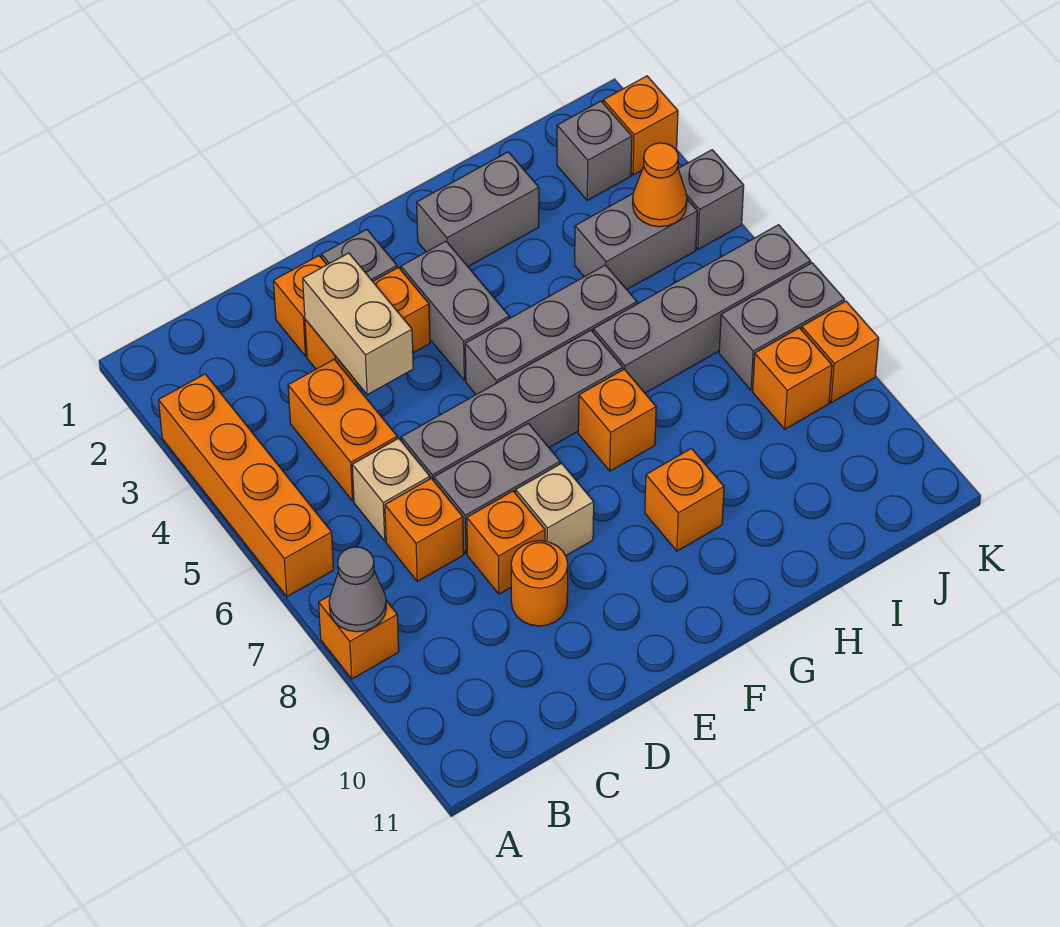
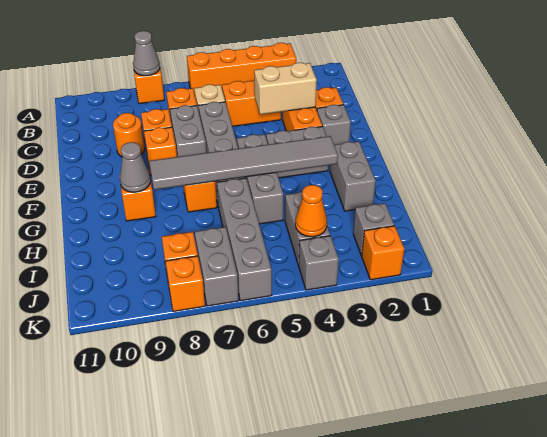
tan brick E8 level 1 -> orange brick E8 level 1
none -> grey tile G3:G8 level 2
none -> grey cone G9 level 2

